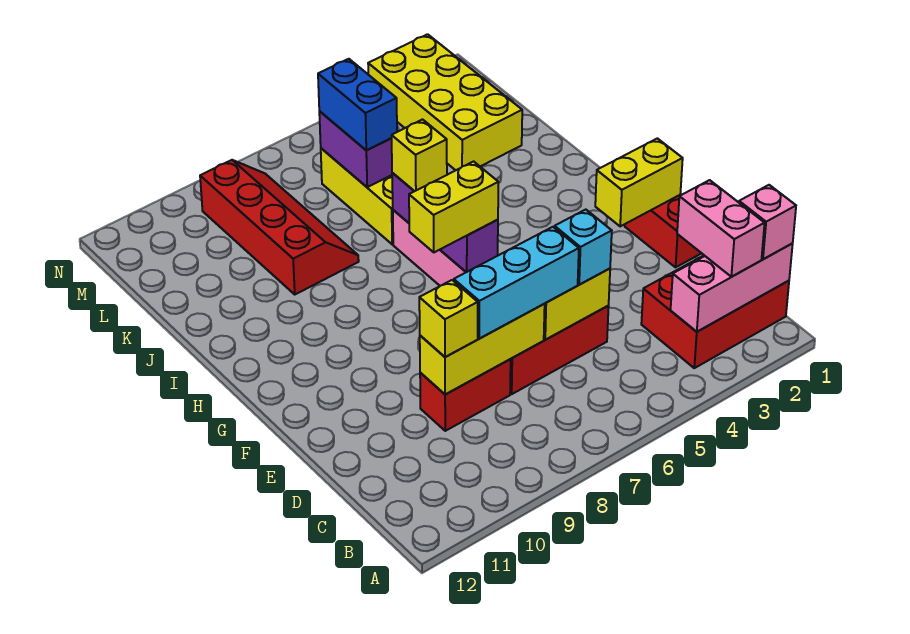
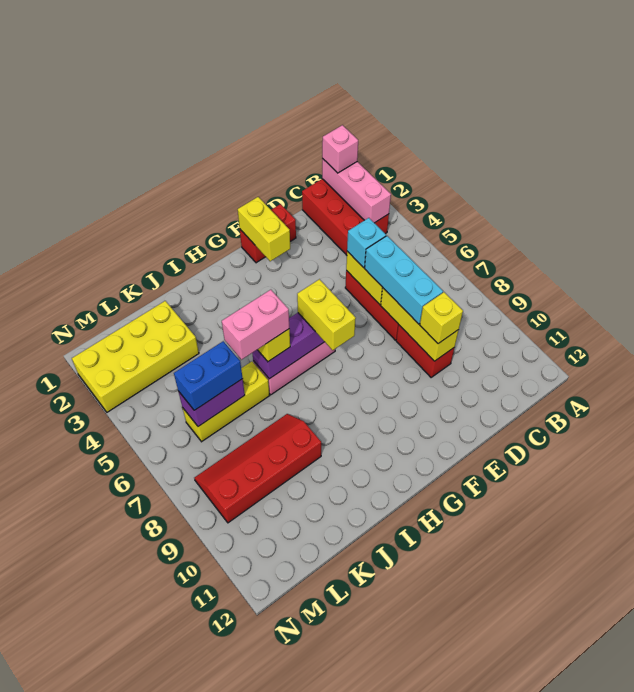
pink brick B2:C2 level 3 -> pink brick I6:J6 level 4

